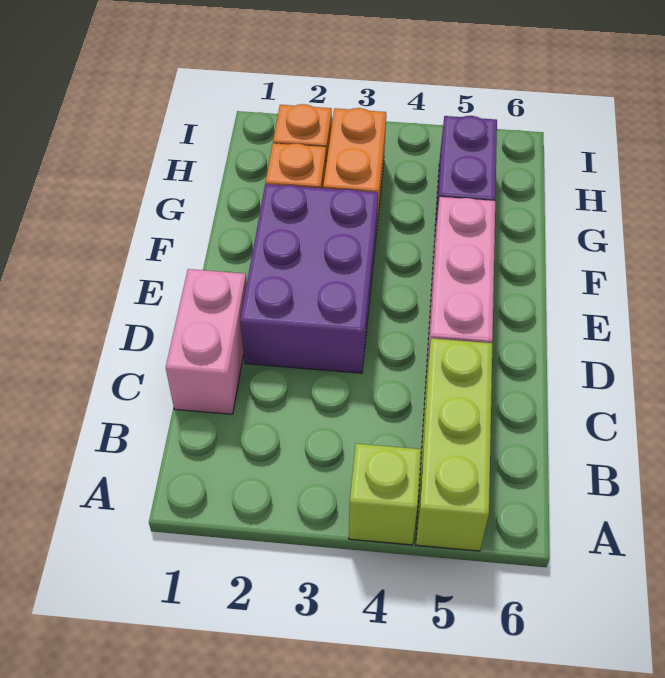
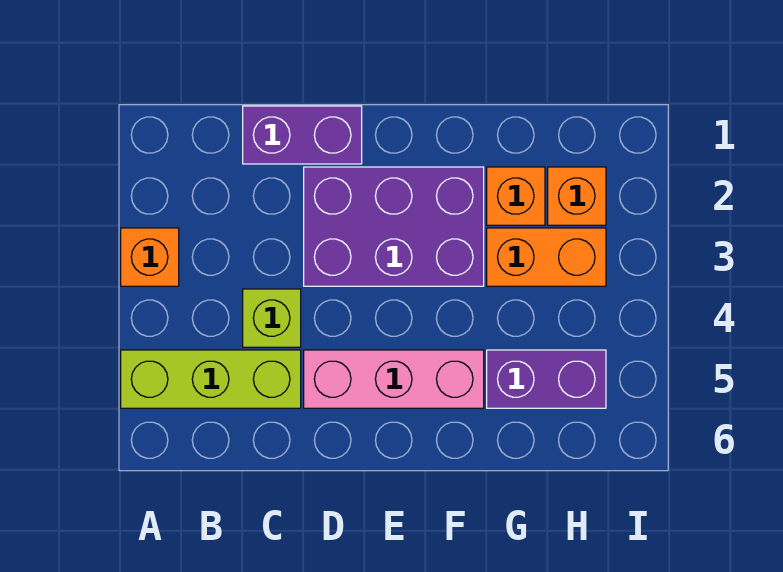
none -> orange brick A3 level 1
lime brick A4 level 1 -> lime brick C4 level 1
pink brick C1:D1 level 1 -> purple brick C1:D1 level 1

